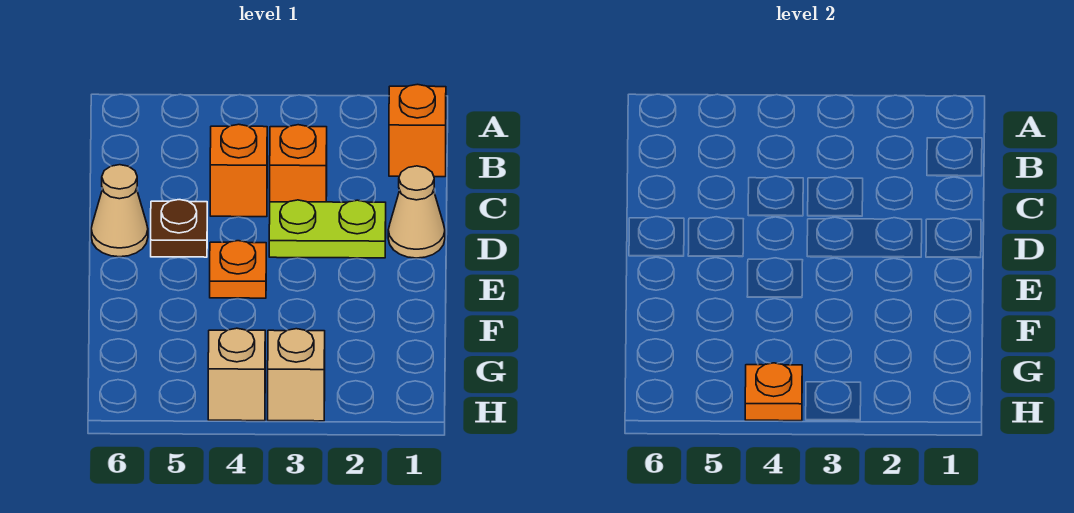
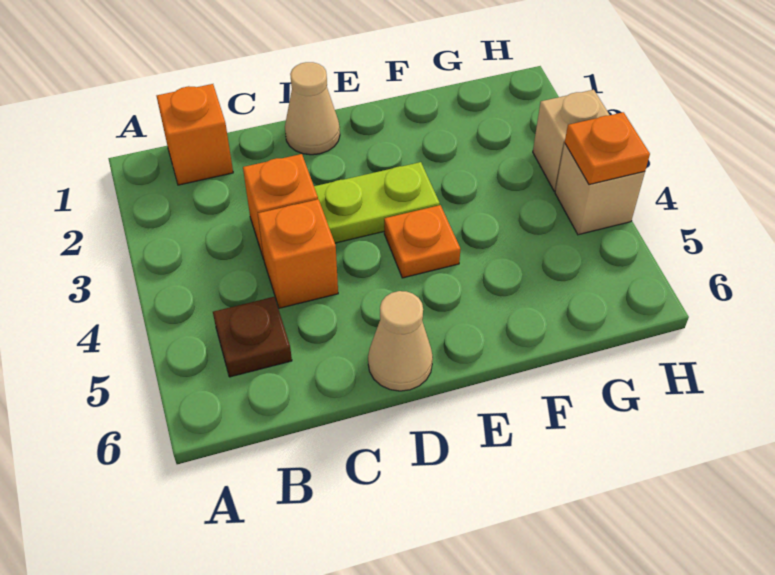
lime plate D2:D3 level 1 -> lime plate D3:E3 level 1
brown plate D5 level 1 -> brown plate B5 level 1

